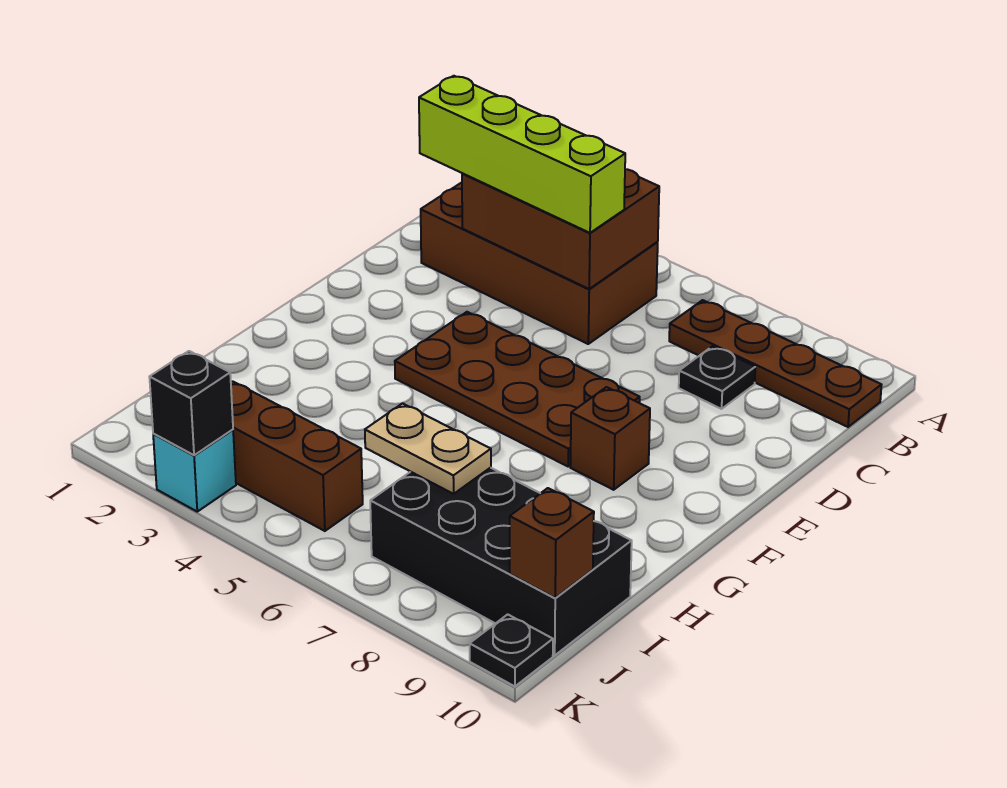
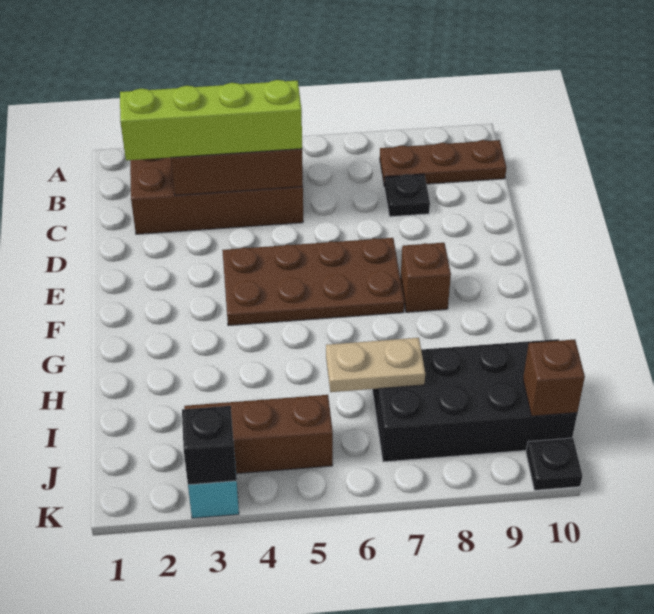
brown plate B7:B10 level 1 -> brown plate B8:B10 level 1

